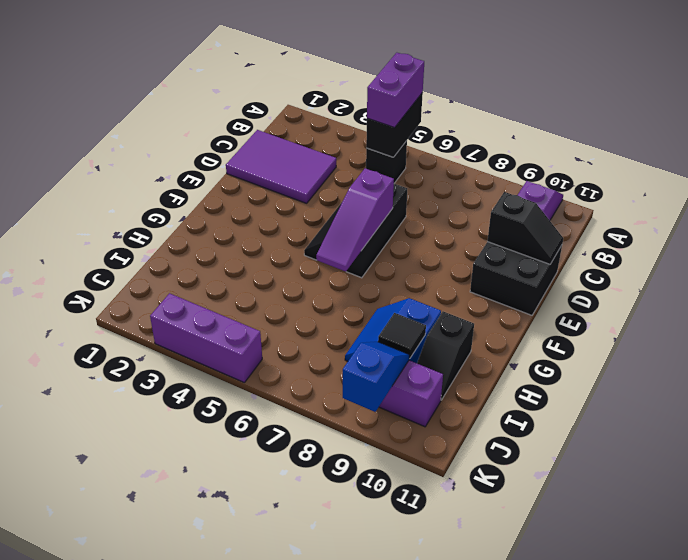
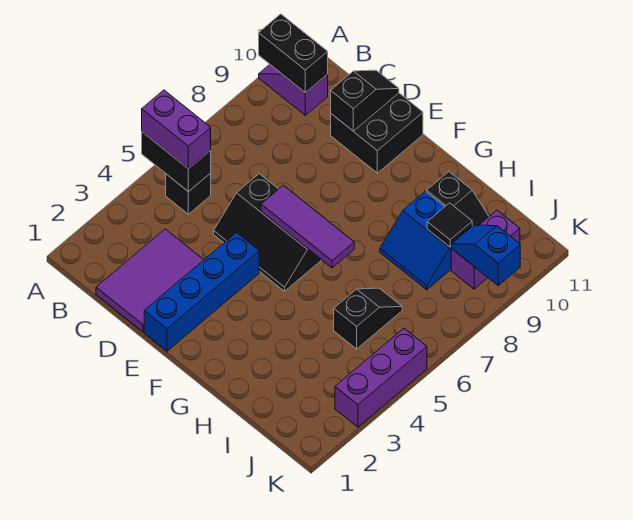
none -> black brick A10:B10 level 2
none -> blue brick E1:E4 level 1
purple slope E6:G6 level 2 top E -> purple tile E6:G6 level 2
none -> black slope I5:I6 level 1 top 5

